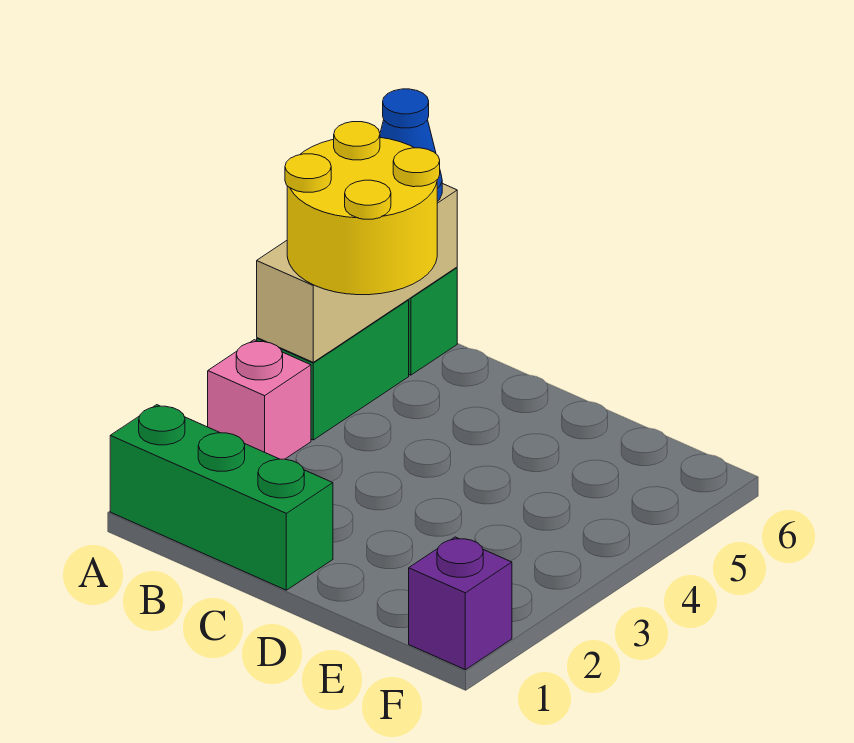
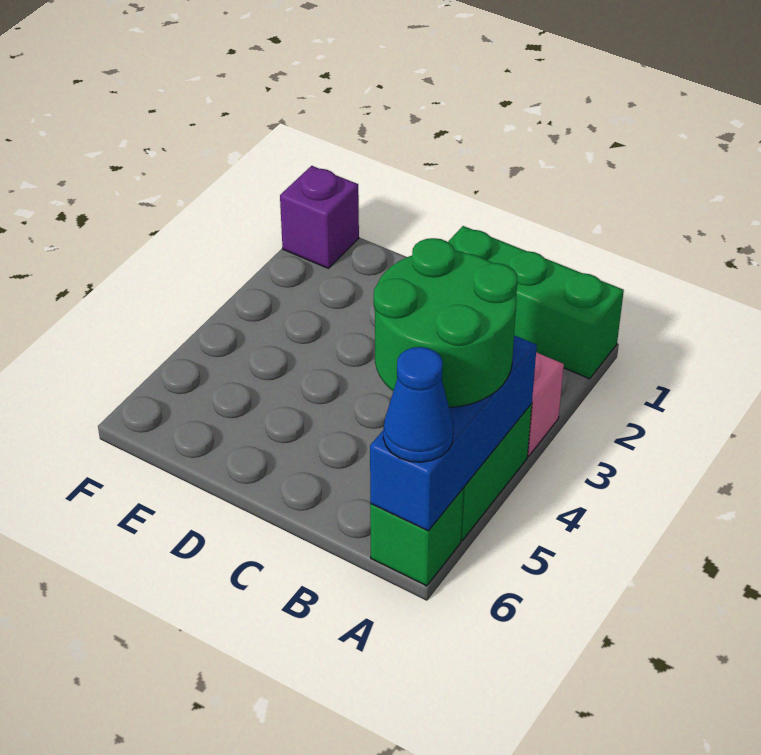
tan brick A4:A6 level 2 -> blue brick A4:A6 level 2
yellow round brick A4:B5 level 3 -> green round brick A4:B5 level 3

